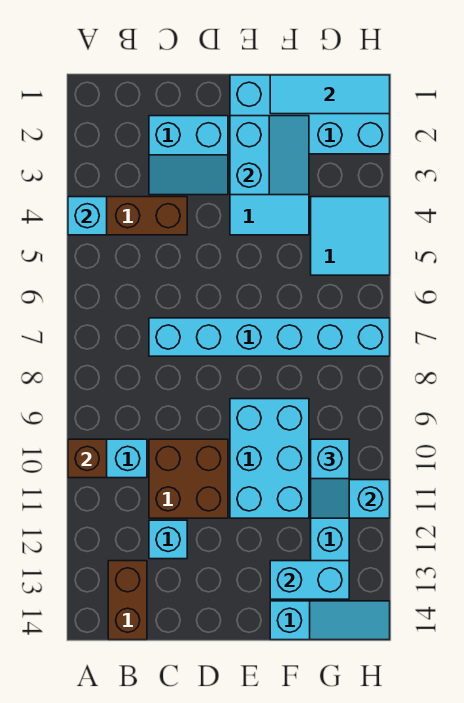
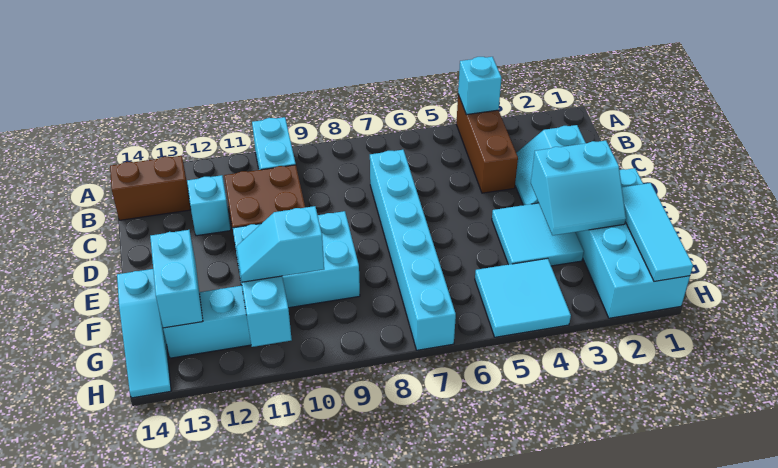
brown brick A10 level 2 -> none

